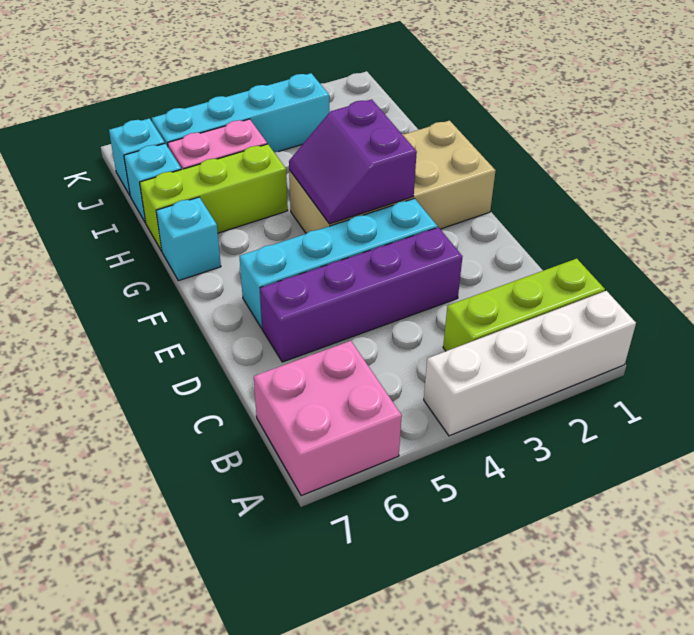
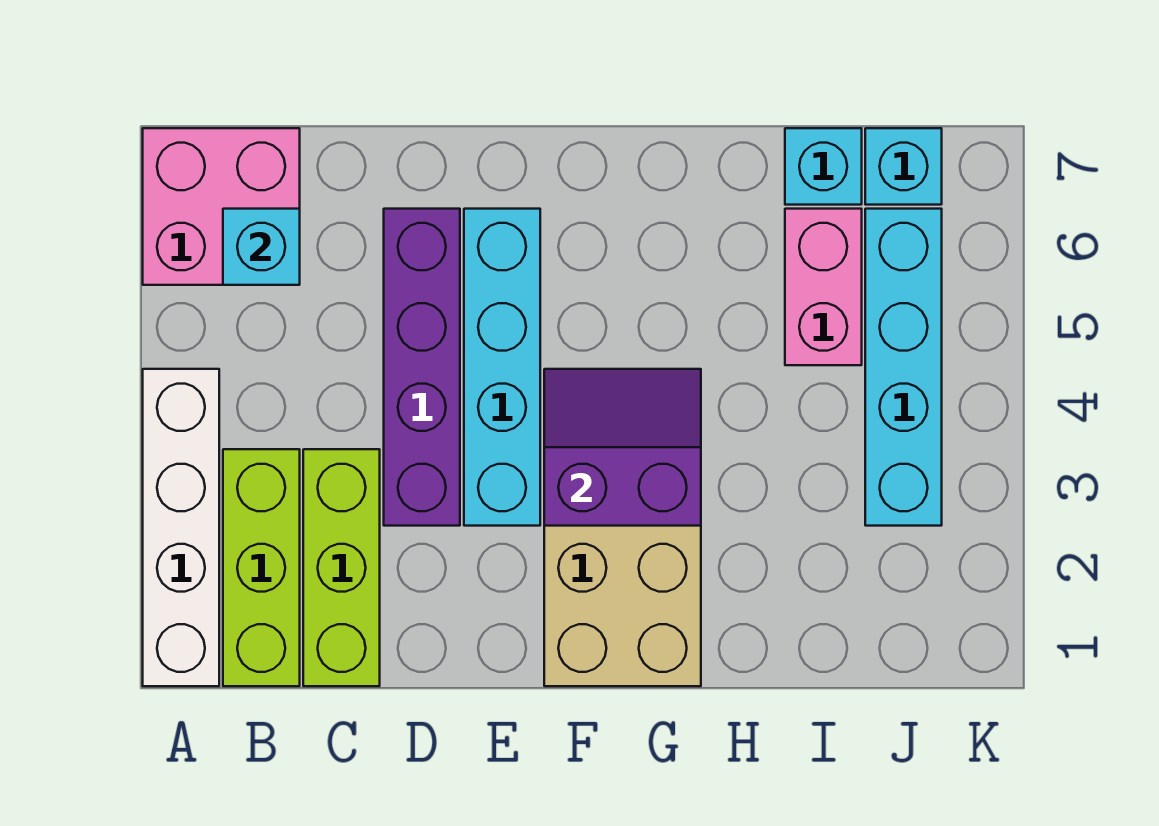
cyan brick G7 level 1 -> cyan brick B6 level 2
lime brick H5:H7 level 1 -> lime brick C1:C3 level 1

